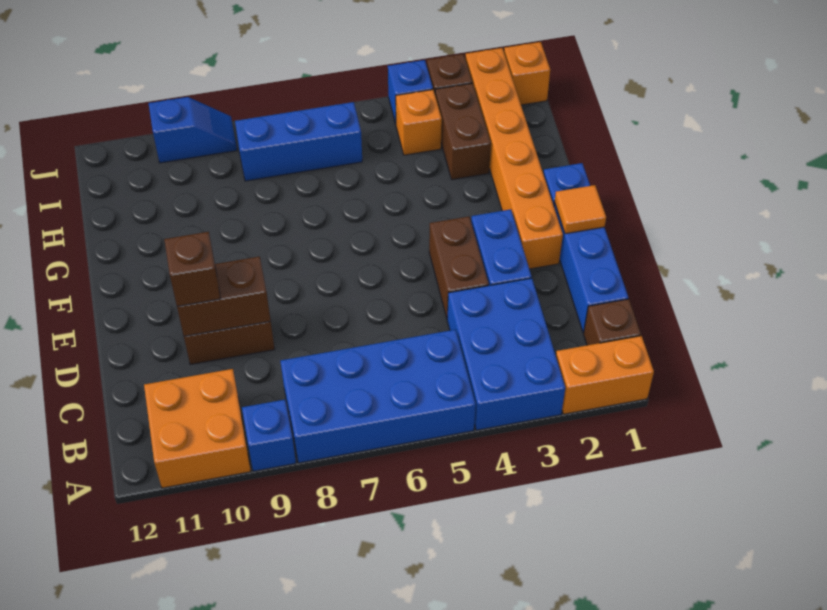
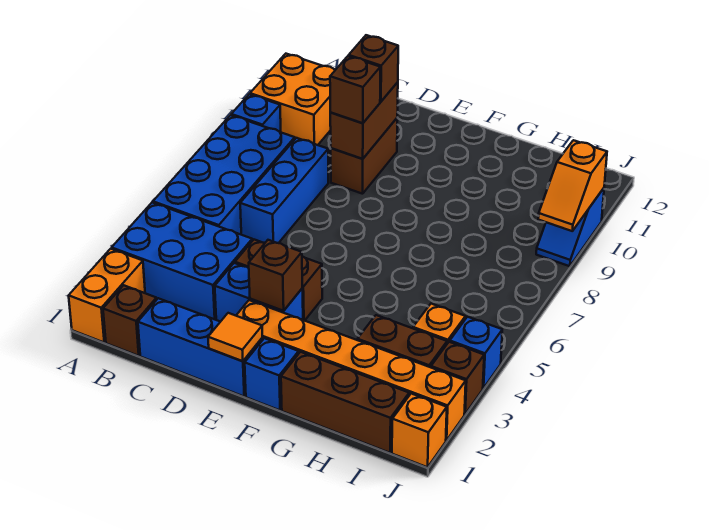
none -> brown brick D9 level 3
none -> brown brick E3 level 2
none -> brown brick G1:I1 level 1
blue brick I6:I8 level 1 -> blue brick C6:C8 level 1
none -> orange slope J9:J10 level 2 top 10

